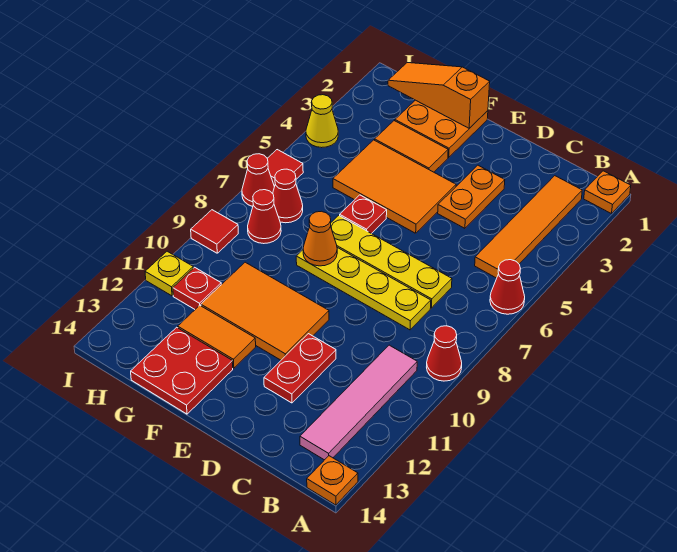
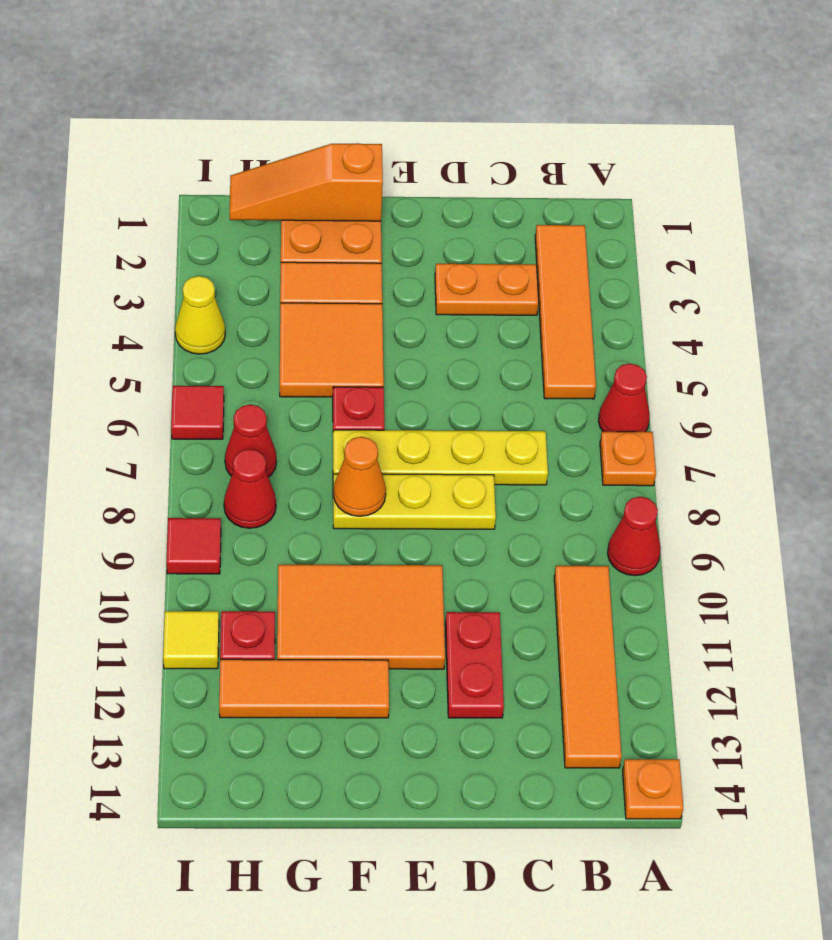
orange plate A1 level 1 -> orange plate A7 level 1
pink tile B10:B13 level 1 -> orange tile B10:B13 level 1
yellow plate C8:F8 level 1 -> yellow plate D8:F8 level 1
orange plate D3:D4 level 1 -> orange plate C3:D3 level 1
orange tile E4:G5 level 1 -> orange tile F4:G5 level 1
orange tile F12:G12 level 1 -> orange tile F12:H12 level 1
red plate F13:G14 level 1 -> none
red cone I7 level 1 -> none
yellow plate I11 level 1 -> yellow tile I11 level 1

